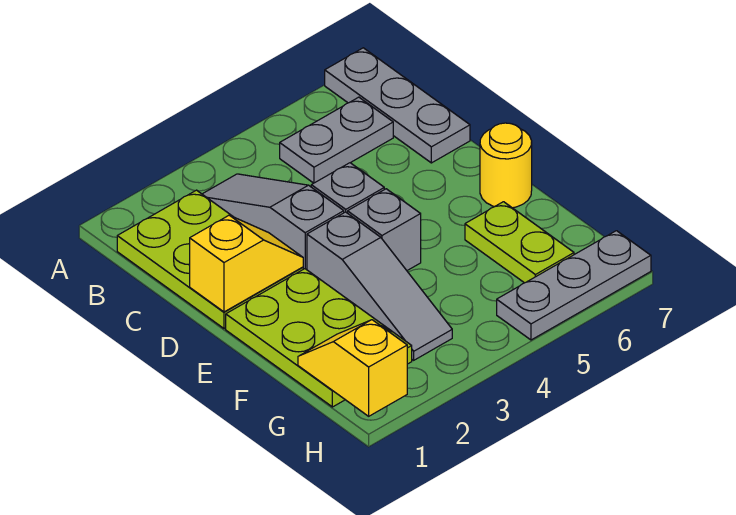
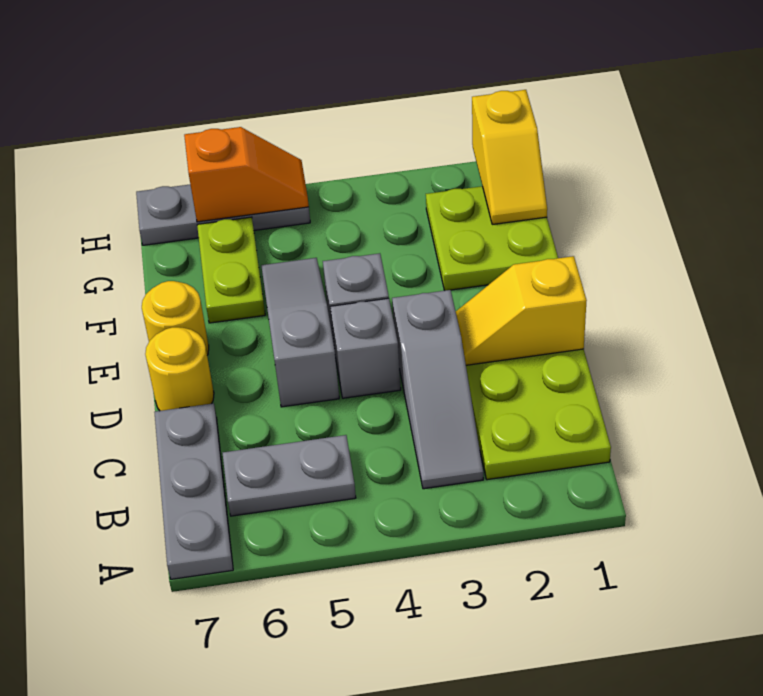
none -> yellow round brick D7 level 1
lime plate E1:G2 level 1 -> lime plate F1:G2 level 1
grey slope E3:G3 level 1 top E -> grey slope D5:F5 level 1 top D
none -> orange slope H5:H6 level 2 top 6

